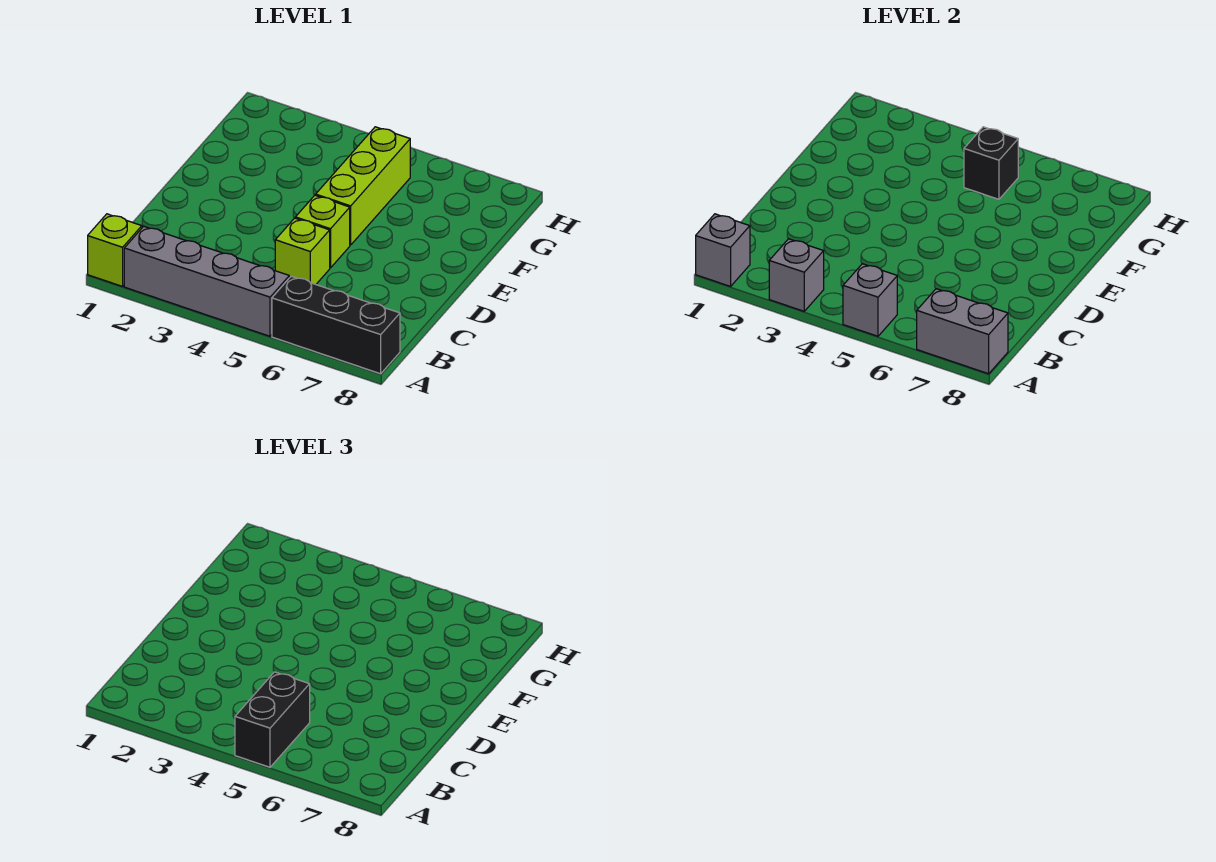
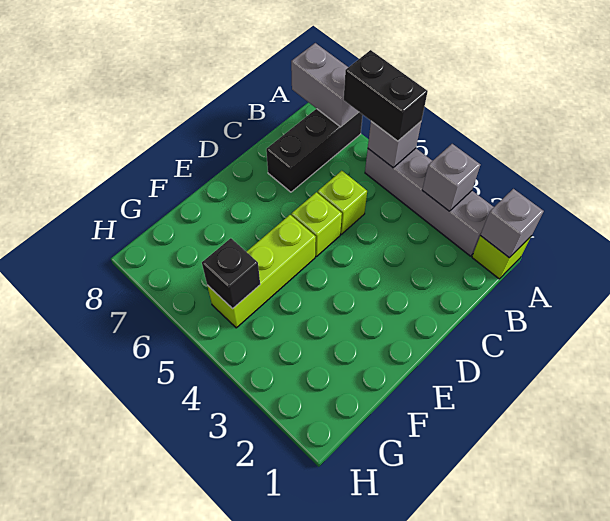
black brick A5:B5 level 3 -> black brick A5:A6 level 3
black brick A6:A8 level 1 -> black brick A7:C7 level 1

